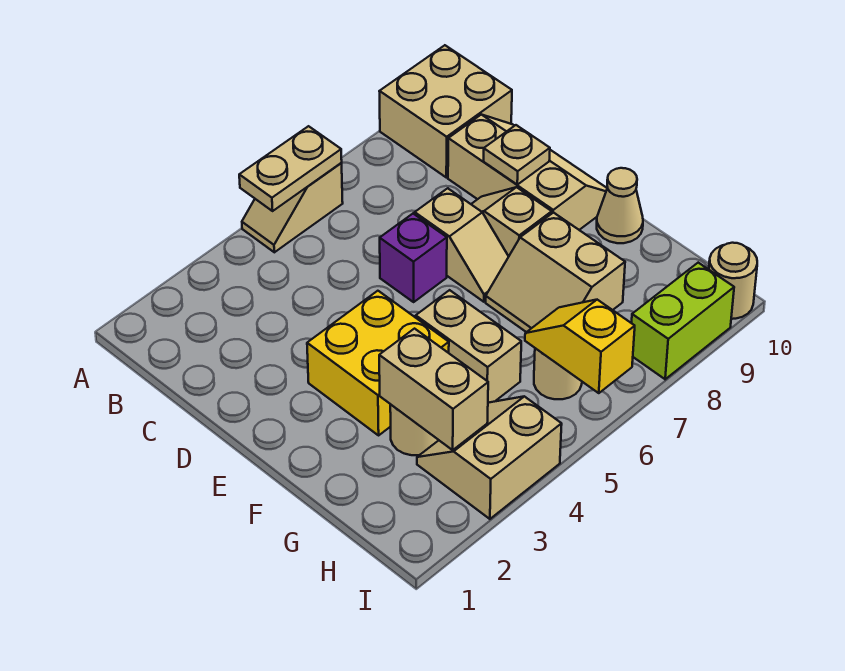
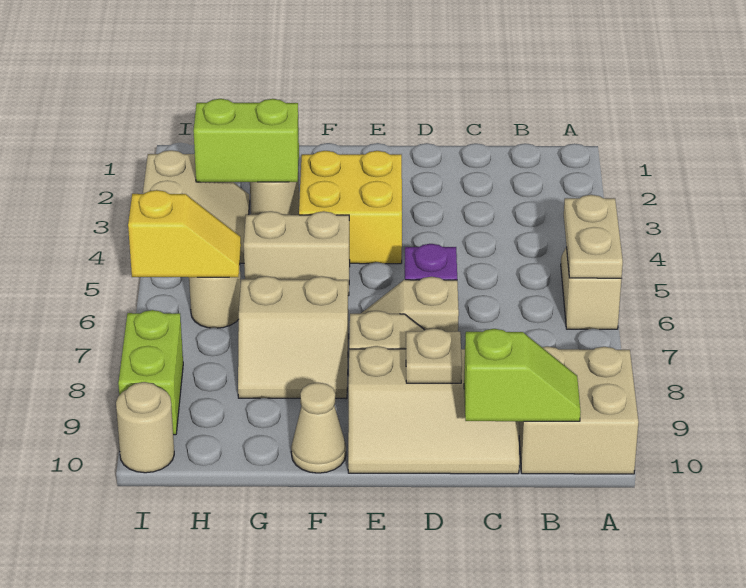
none -> lime slope B10:C10 level 2 top C
tan slope F7:G8 level 1 top 8 -> tan slope F7:G8 level 1 top 7
tan brick G3:H3 level 2 -> lime brick G3:H3 level 2

